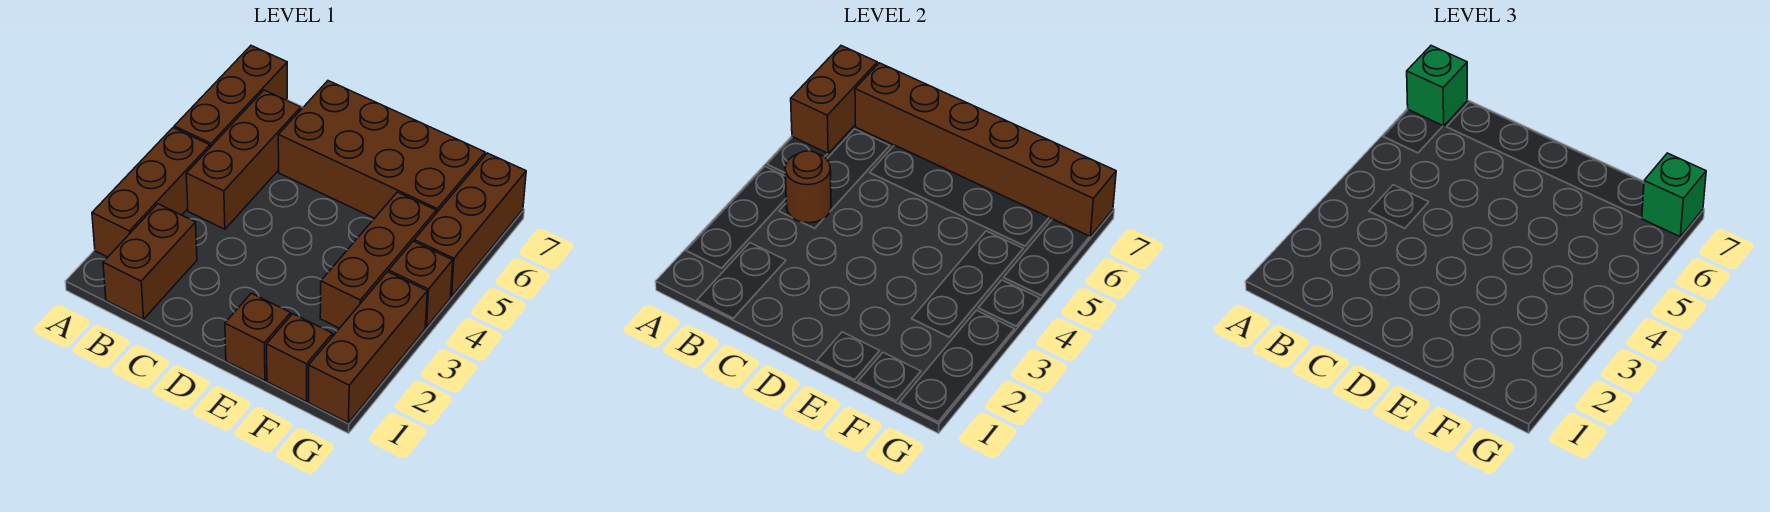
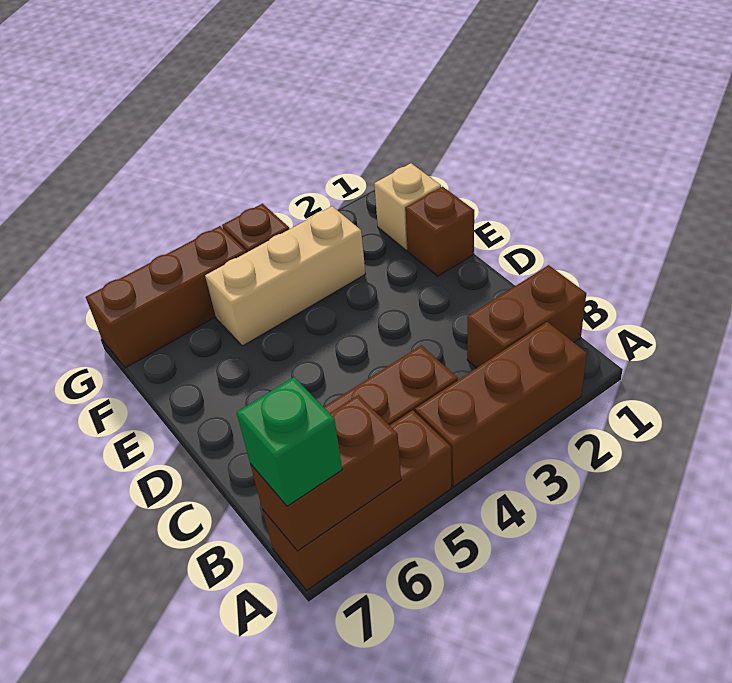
brown round brick B4 level 2 -> none
brown brick B7:G7 level 2 -> none
brown brick C6:F7 level 1 -> none
brown brick F1 level 1 -> tan brick F1 level 1
brown brick F3:F5 level 1 -> tan brick F3:F5 level 1
brown brick G1:G3 level 1 -> none
green brick G7 level 3 -> none

